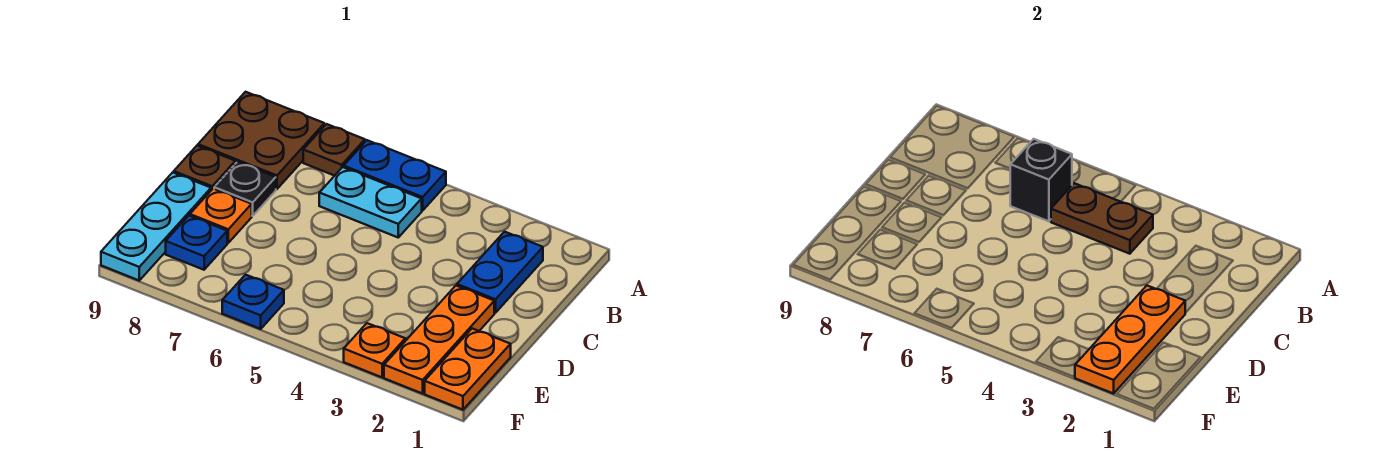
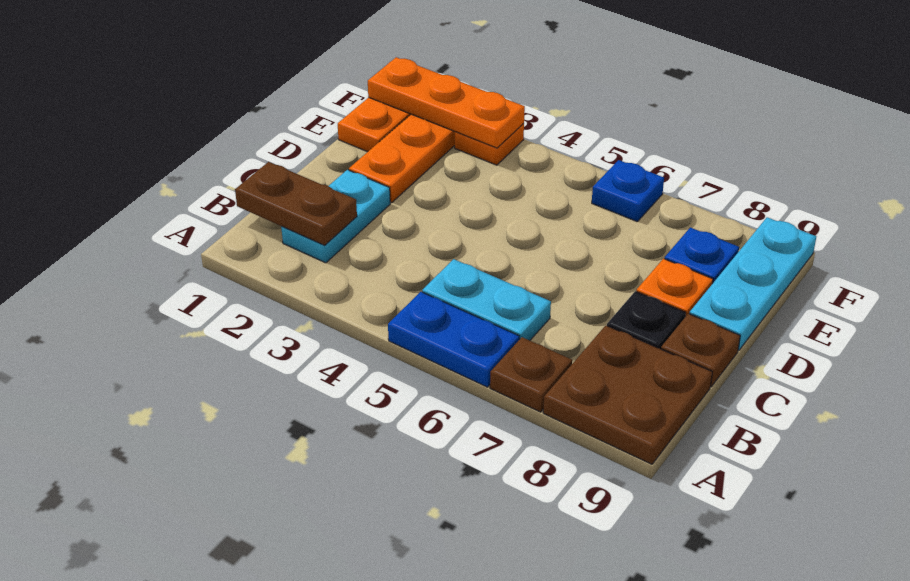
blue plate B2:C2 level 1 -> cyan plate B2:C2 level 1
brown plate B4:B5 level 2 -> brown plate B1:B2 level 2
black brick B6 level 2 -> none
orange plate D2:F2 level 2 -> orange plate F1:F3 level 2

